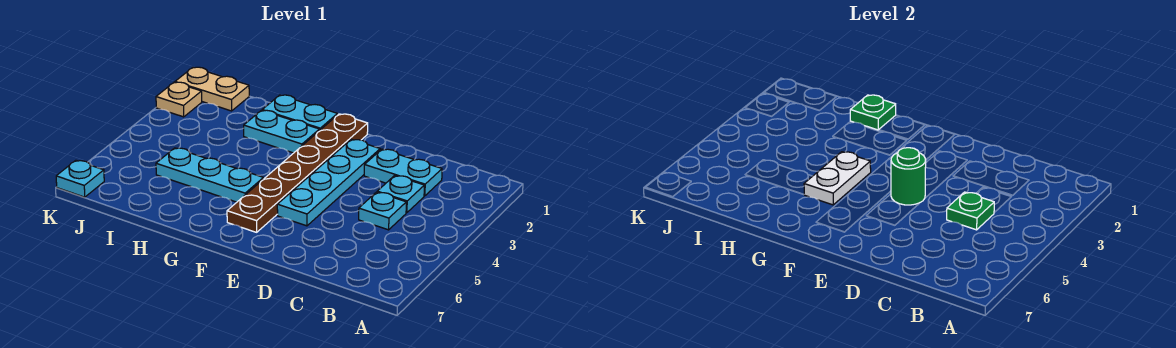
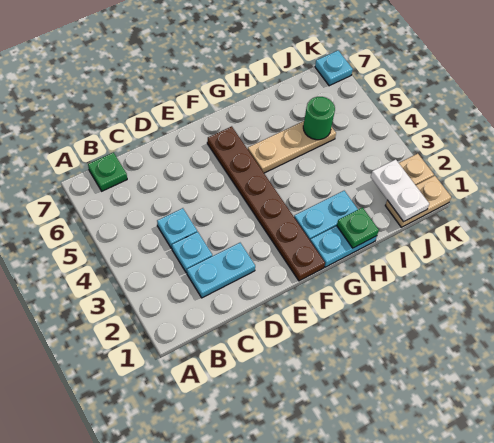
green plate C4 level 2 -> green plate B7 level 1
cyan plate E2:E5 level 1 -> none
green round brick E4 level 2 -> green round brick I5 level 2
white plate G4:G5 level 2 -> white plate J1:J2 level 2
cyan plate G5:I5 level 1 -> tan plate G5:I5 level 1

